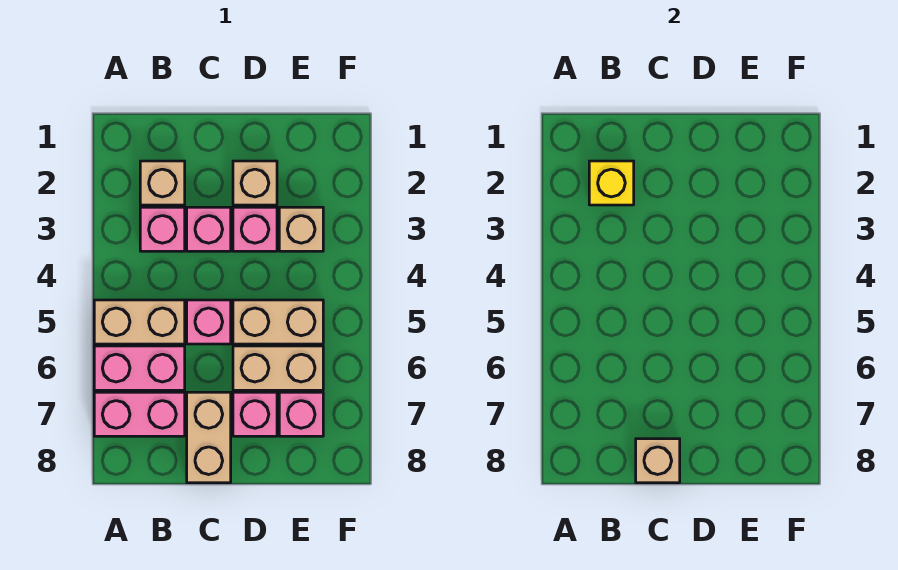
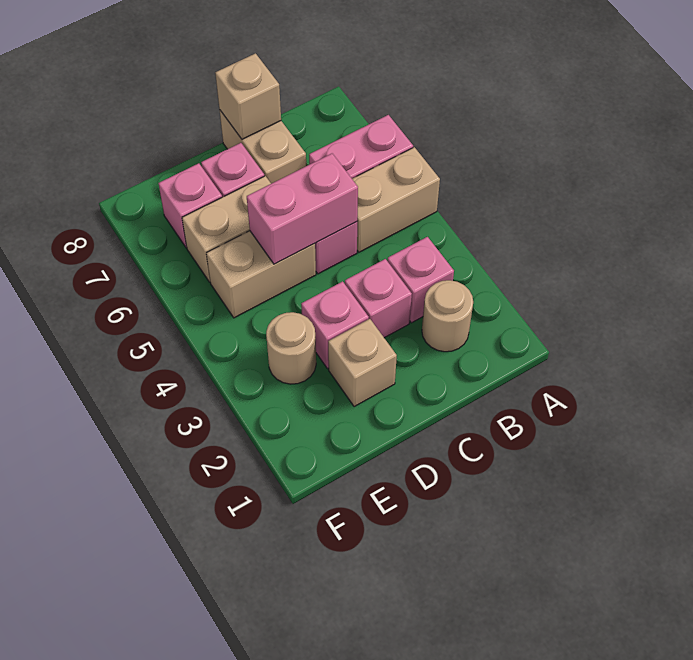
pink brick A7:B7 level 1 -> pink brick C5:D5 level 2
tan brick B2 level 1 -> tan round brick B2 level 1
yellow brick B2 level 2 -> none
tan brick E3 level 1 -> tan round brick E3 level 1

